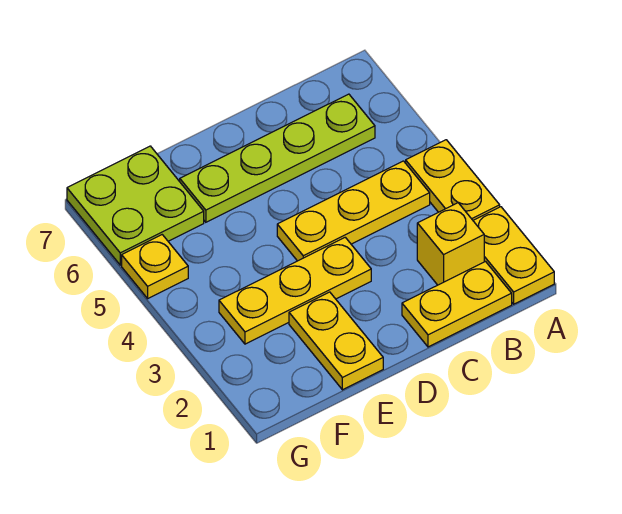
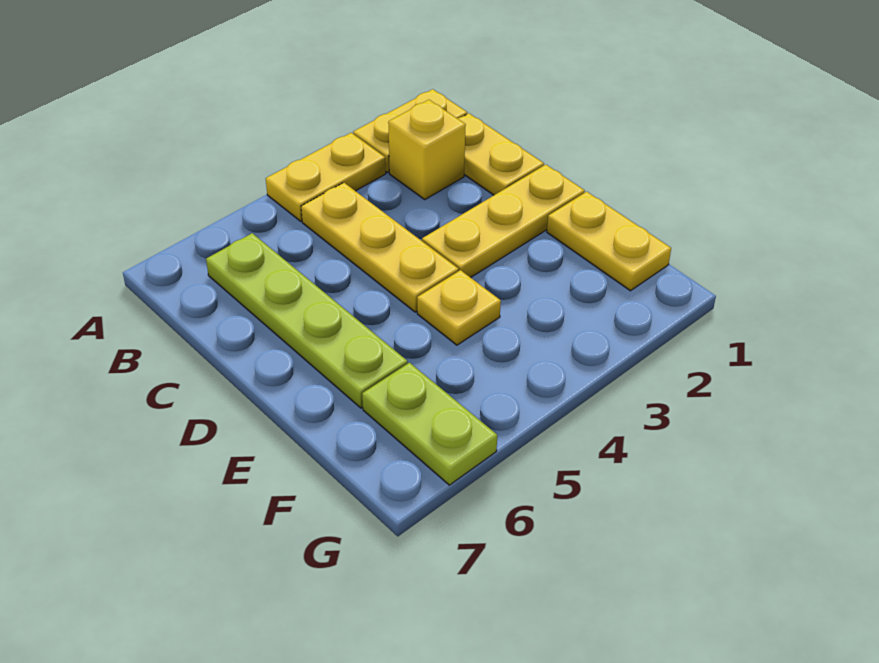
yellow plate D3:F3 level 1 -> yellow plate D1:D3 level 1
yellow plate E1:E2 level 1 -> yellow plate E1:F1 level 1
lime plate F6:G7 level 1 -> lime plate F6:G6 level 1
yellow plate G5 level 1 -> yellow plate E4 level 1

